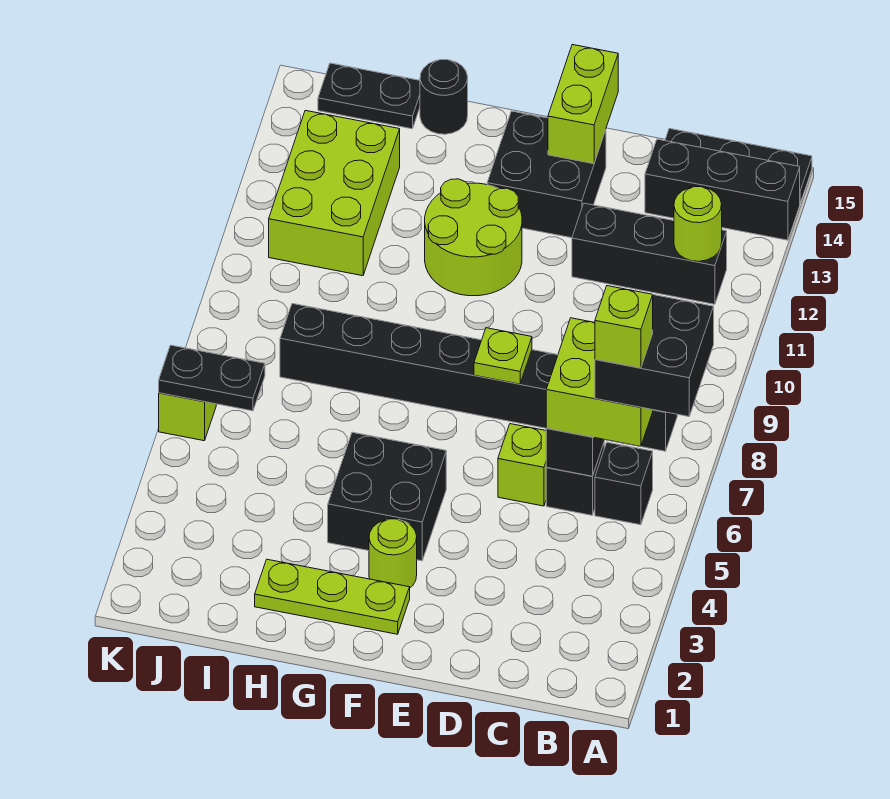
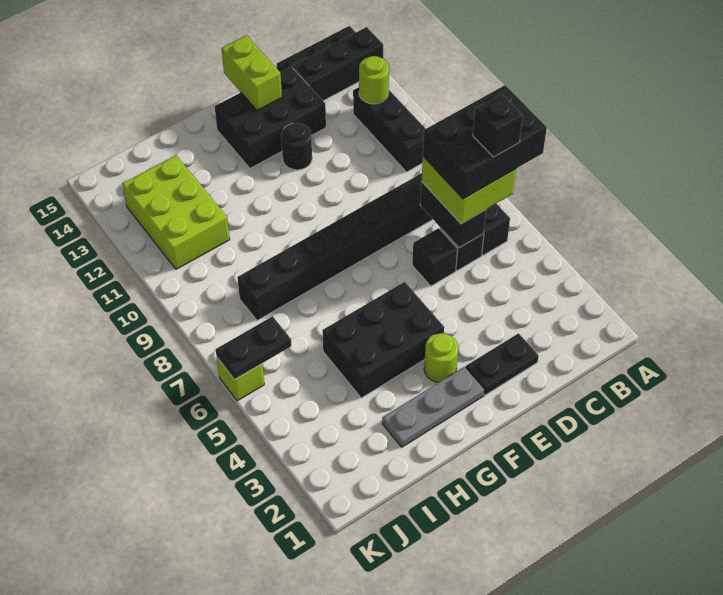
black brick A6:B7 level 4 -> black brick A6:C7 level 4
lime brick B6 level 5 -> black brick B6 level 5
black brick B12:D12 level 1 -> black brick B10:B12 level 1
lime brick D6 level 1 -> black brick D6 level 1
lime plate E8 level 2 -> none
black brick E13:F14 level 1 -> black brick D13:F14 level 1
lime plate F2:H2 level 1 -> grey plate F2:H2 level 1
black brick F4:G5 level 1 -> black brick F4:H5 level 1
lime round brick F11:G12 level 1 -> none
black round brick H15 level 1 -> black round brick E12 level 1
black plate I15:J15 level 1 -> black plate D2:E2 level 1

